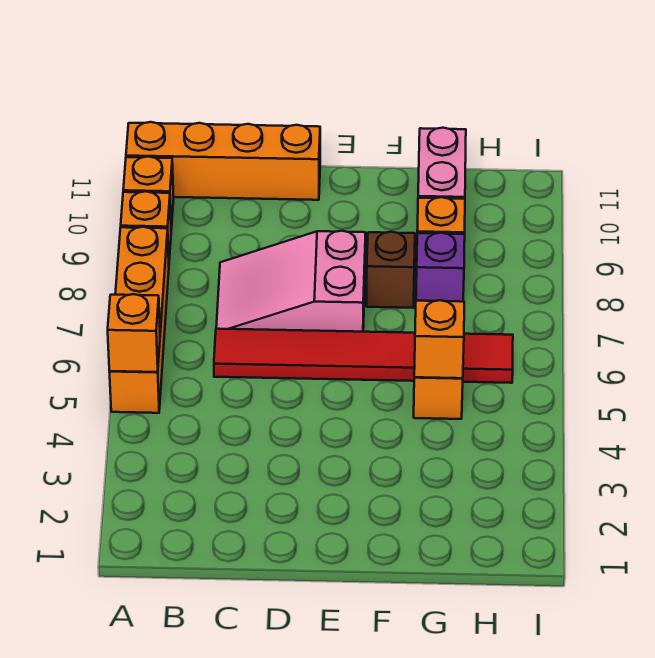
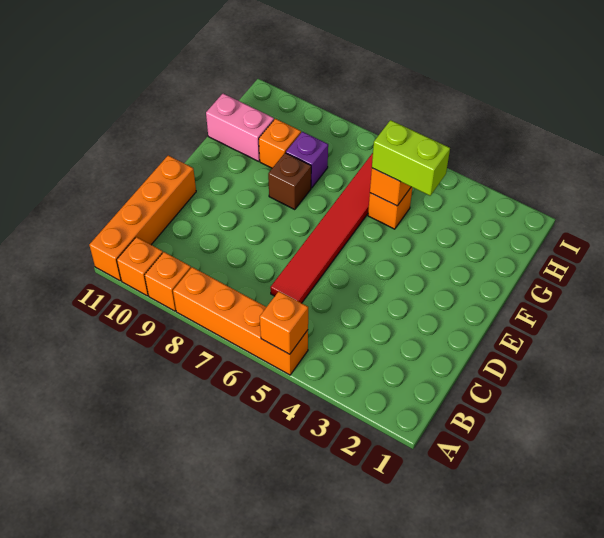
pink slope C7:E8 level 1 top E -> none
none -> lime brick G4:G5 level 3

